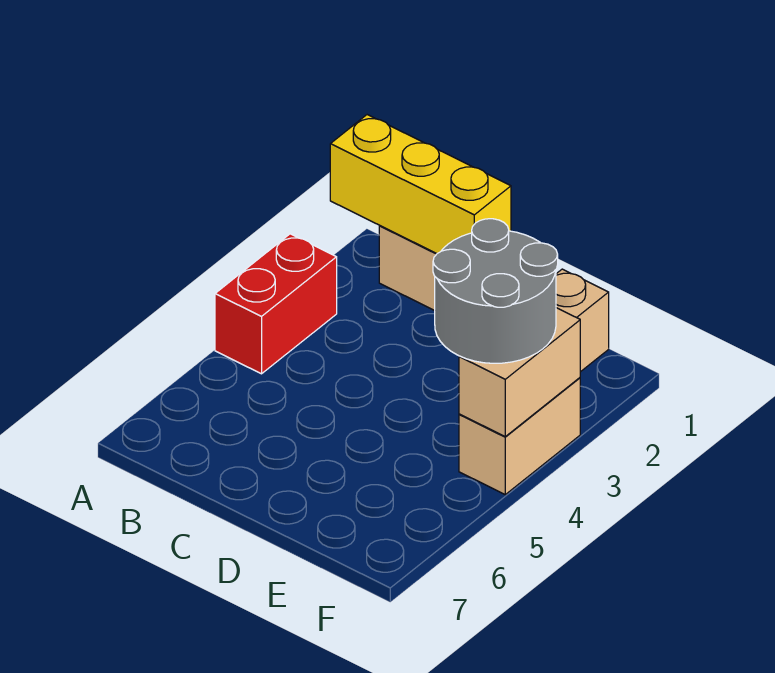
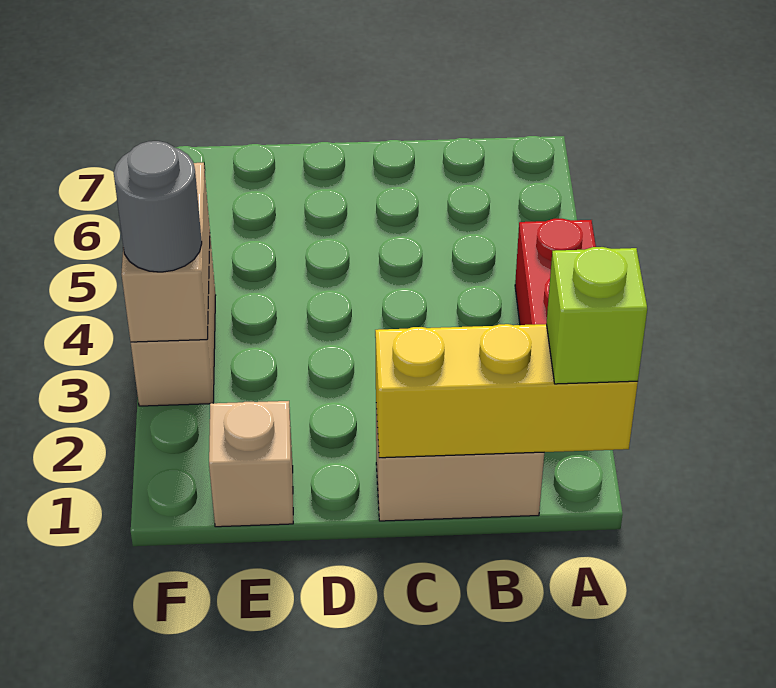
none -> lime brick A1 level 3
grey round brick E3:F4 level 3 -> grey round brick F3 level 3

